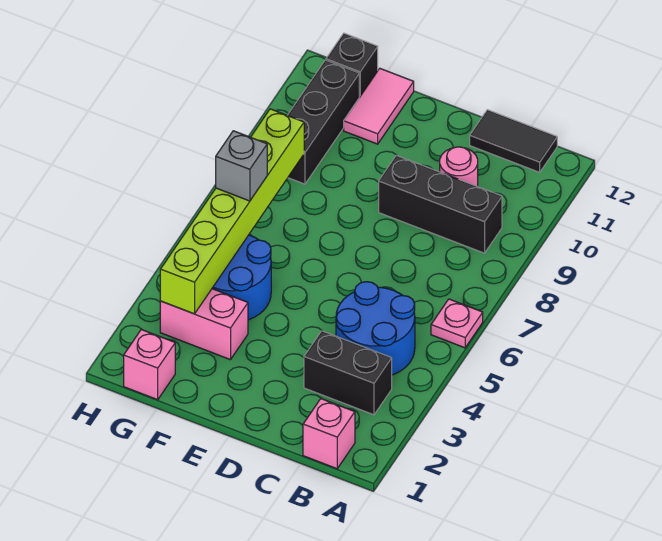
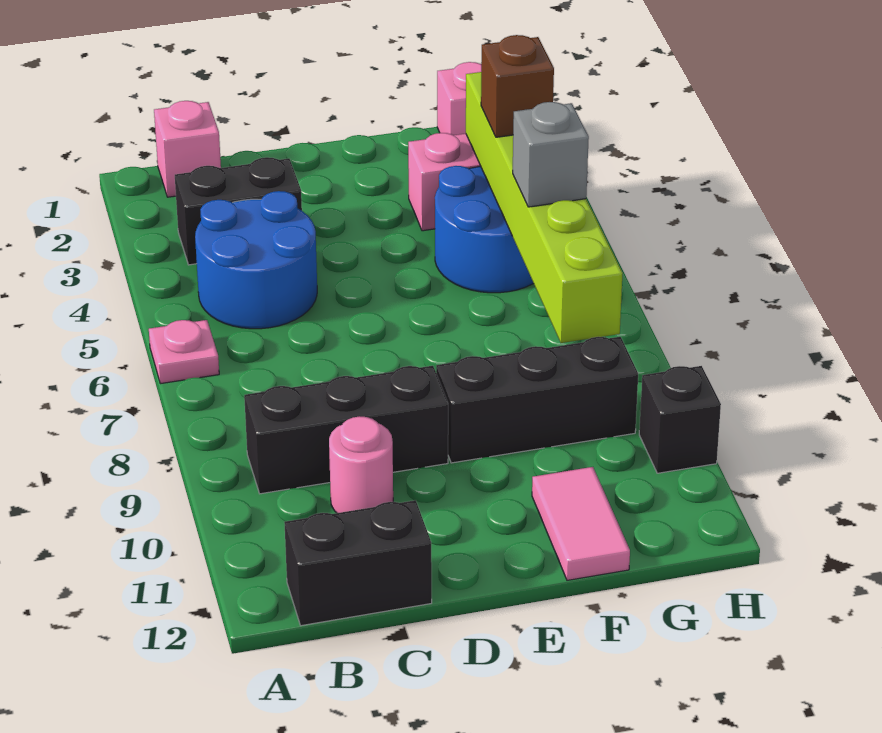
black tile B12:C12 level 1 -> black brick B12:C12 level 1
none -> brown brick G4 level 3
black brick G9:G11 level 1 -> black brick E9:G9 level 1
black brick G12 level 1 -> black brick H10 level 1

